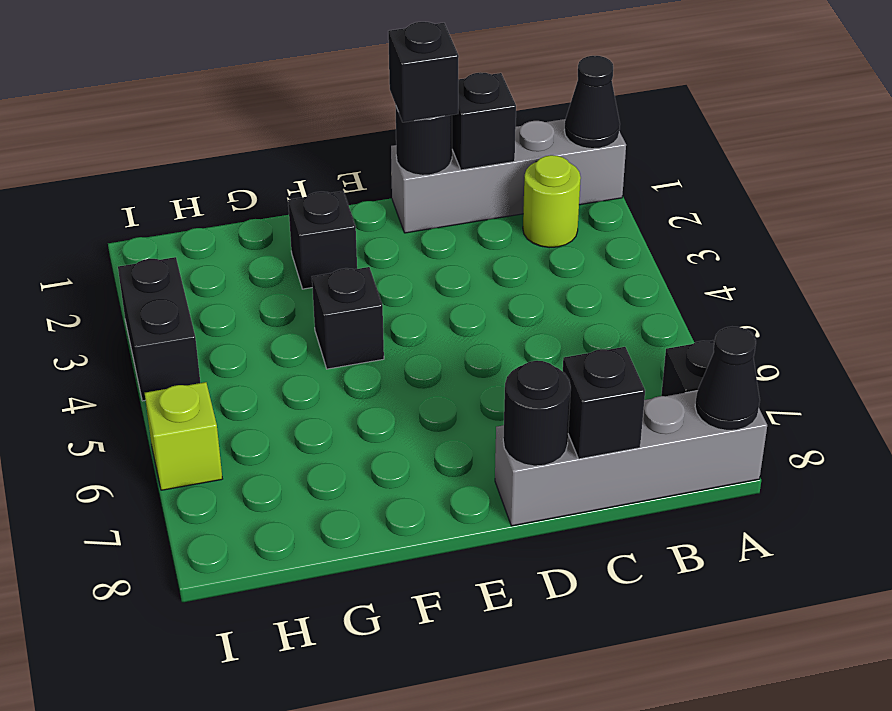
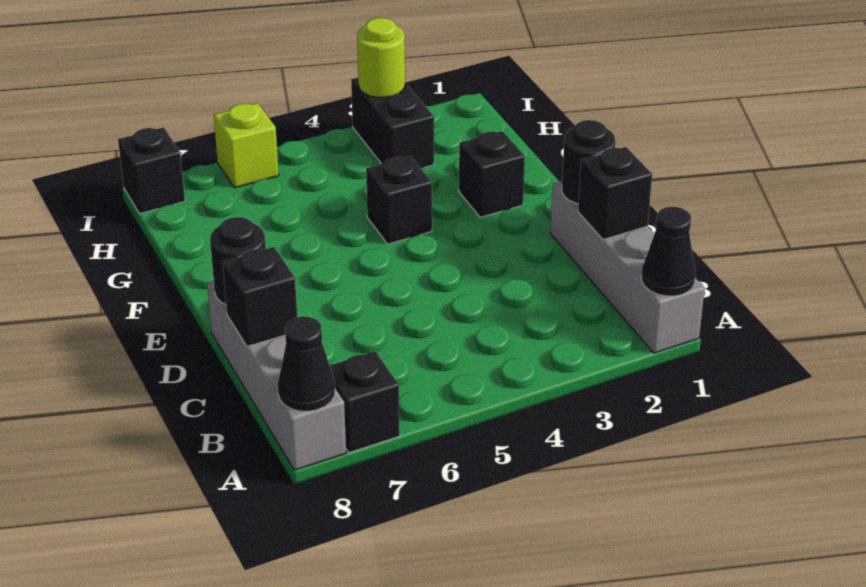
lime round brick B2 level 1 -> lime round brick I3 level 2
black brick D1 level 3 -> black brick I8 level 1
black brick I3:I4 level 1 -> black brick H3:I3 level 1

